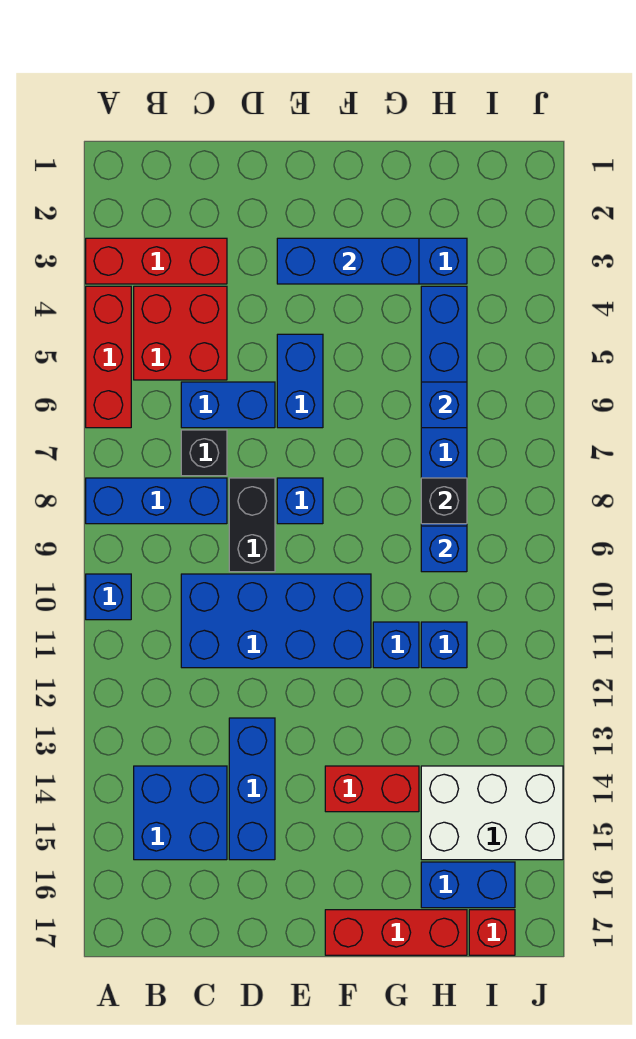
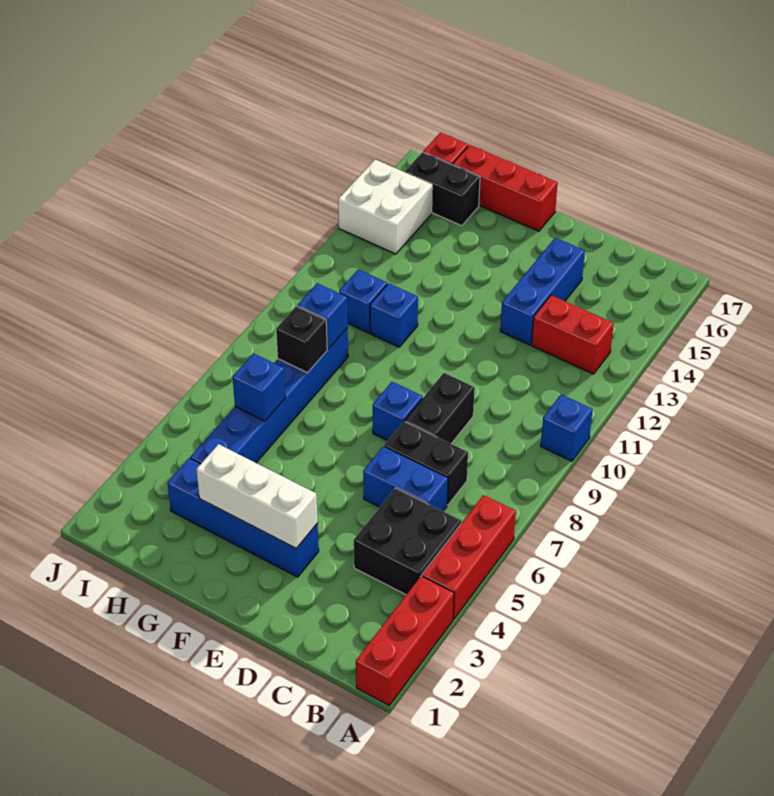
red brick A3:C3 level 1 -> red brick A1:A3 level 1
blue brick A8:C8 level 1 -> none
red brick B4:C5 level 1 -> black brick B4:C5 level 1
blue brick B14:C15 level 1 -> none
black brick C7 level 1 -> black brick C7:D7 level 1
blue brick C10:F11 level 1 -> none
blue brick E3:G3 level 2 -> white brick E3:G3 level 2
blue brick E5:E6 level 1 -> none
red brick F14:G14 level 1 -> red brick B13:C13 level 1
white brick H14:J15 level 1 -> white brick I14:J15 level 1
blue brick H16:I16 level 1 -> black brick H16:I16 level 1

